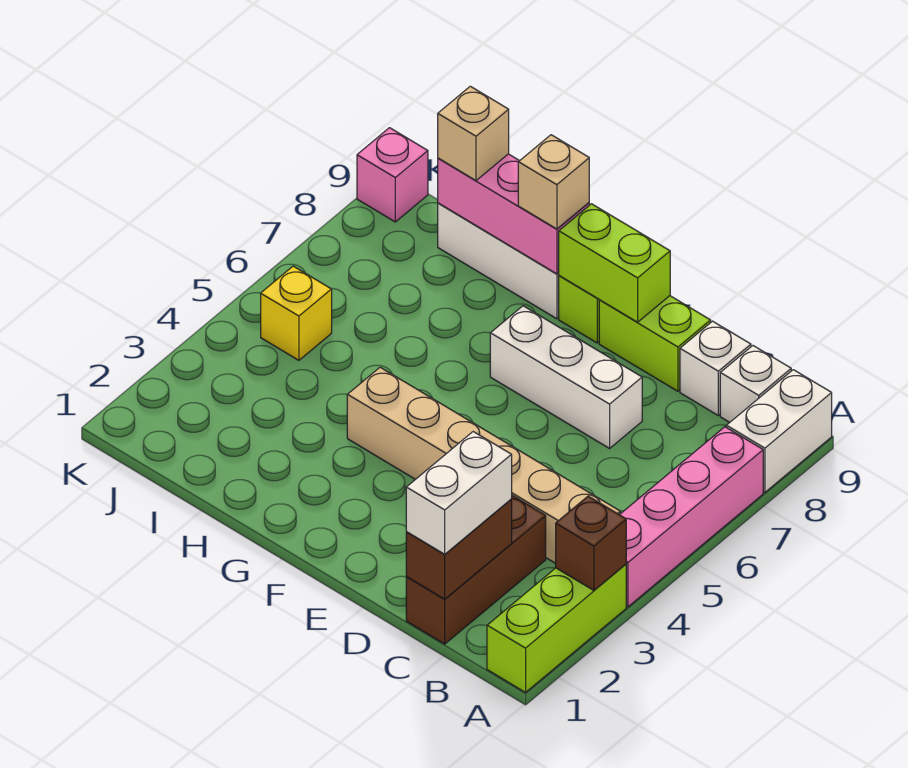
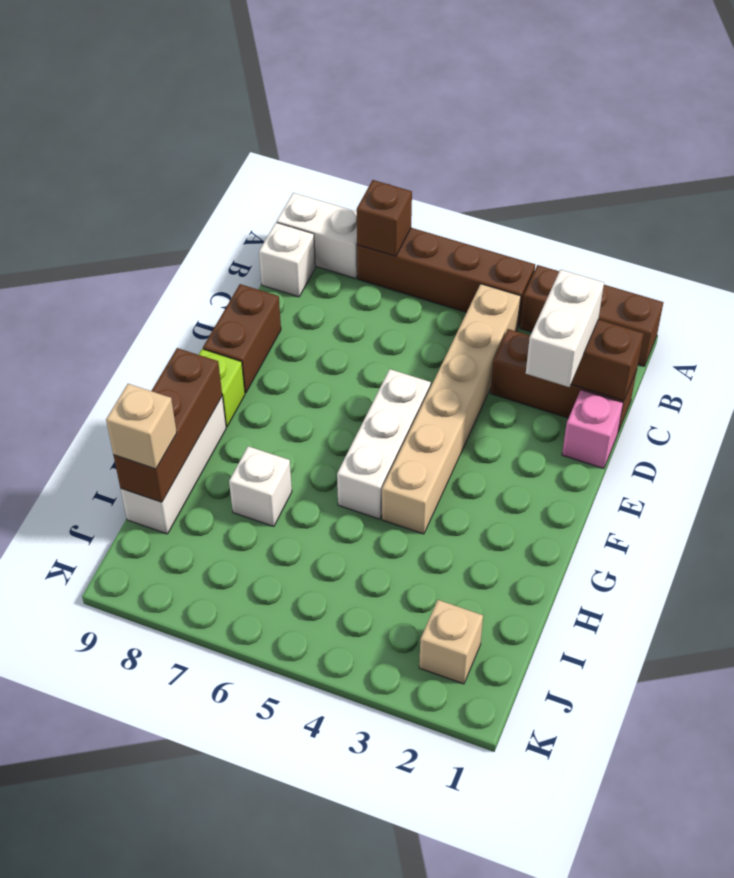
lime brick A1:A3 level 1 -> brown brick A1:A3 level 1
brown brick A3 level 2 -> brown brick A7 level 2
pink brick A4:A7 level 1 -> brown brick A4:A7 level 1
white brick C1:C2 level 3 -> white brick C2:D2 level 3
white brick C9 level 1 -> white brick H7 level 1
white brick D7:F7 level 1 -> white brick E5:G5 level 1
lime brick D9:E9 level 1 -> brown brick D9:E9 level 1
lime brick E9:F9 level 2 -> none
pink brick G9:I9 level 2 -> brown brick G9:I9 level 2
tan brick G9 level 3 -> tan brick J2 level 1
yellow brick J5 level 1 -> none
pink brick K9 level 1 -> pink brick D1 level 1

